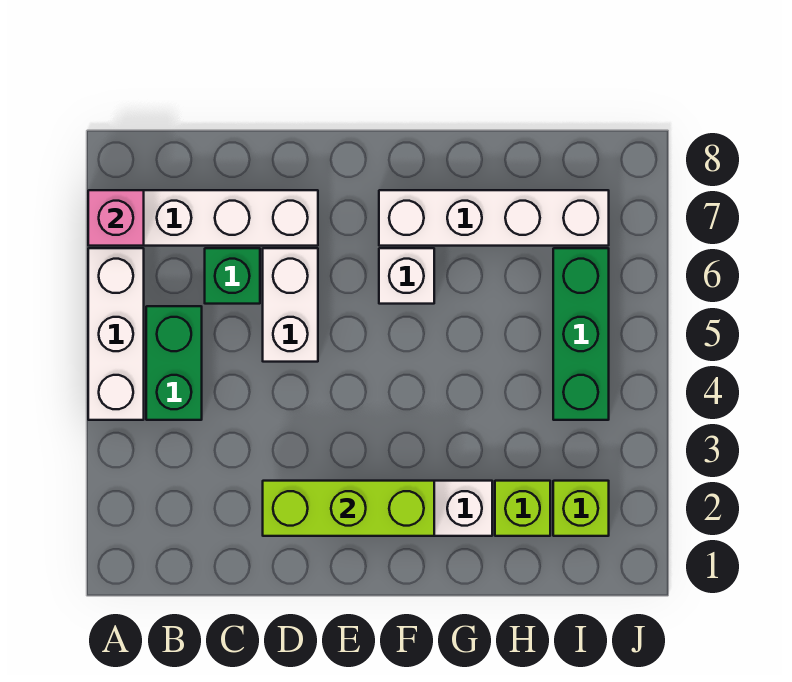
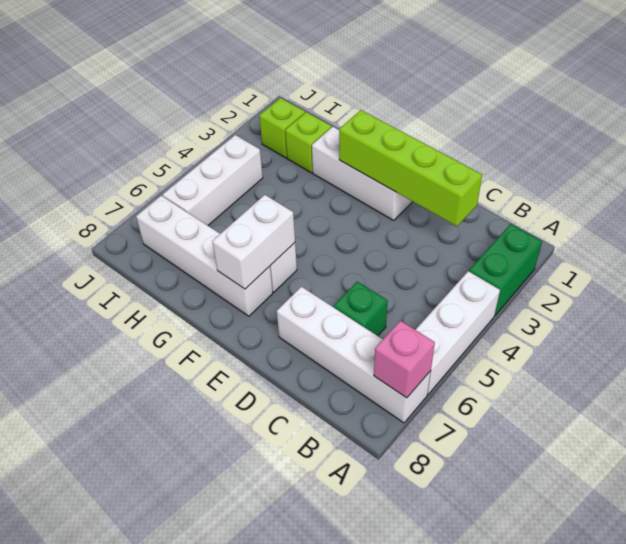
green brick B4:B5 level 1 -> green brick A2:A3 level 1
lime brick D2:F2 level 2 -> lime brick C2:F2 level 2
white brick D5:D6 level 1 -> white brick F6:F7 level 2
green brick I4:I6 level 1 -> white brick I4:I6 level 1

